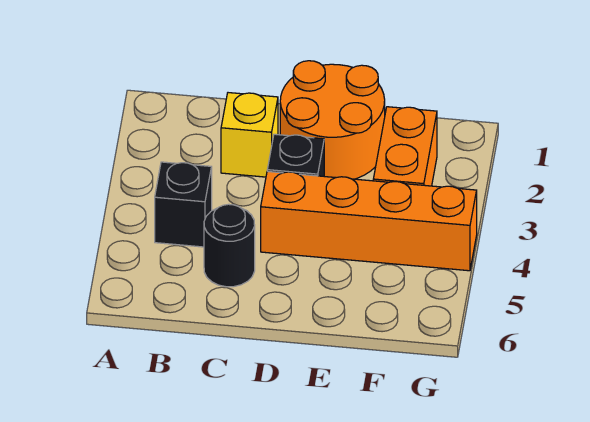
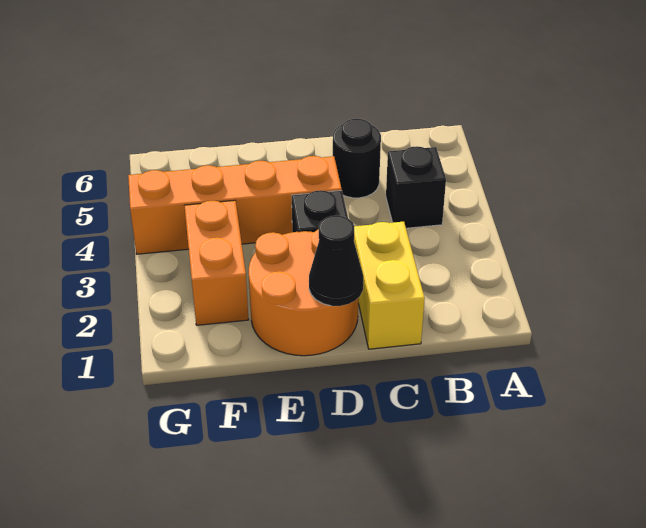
yellow brick C2 level 1 -> yellow brick C1:C2 level 1
none -> black cone D1 level 2

